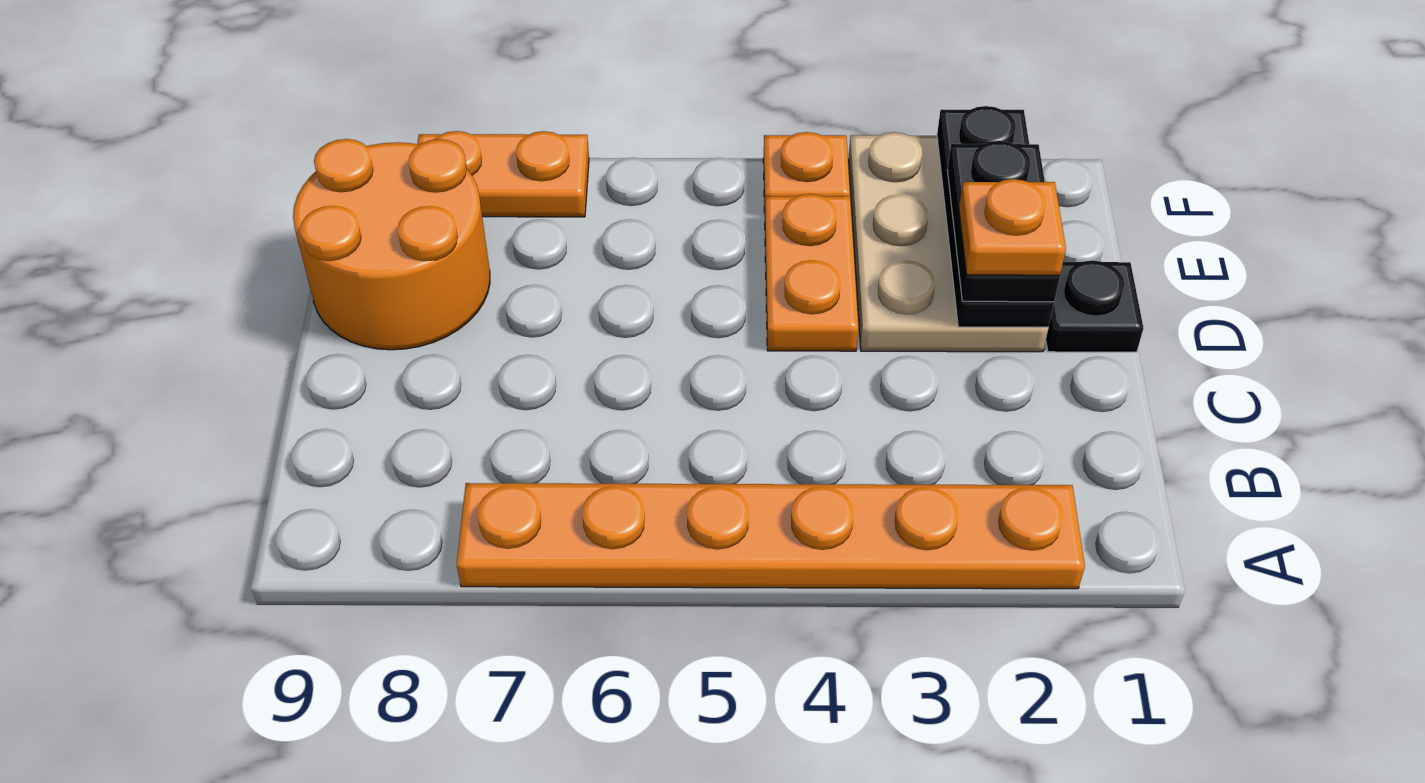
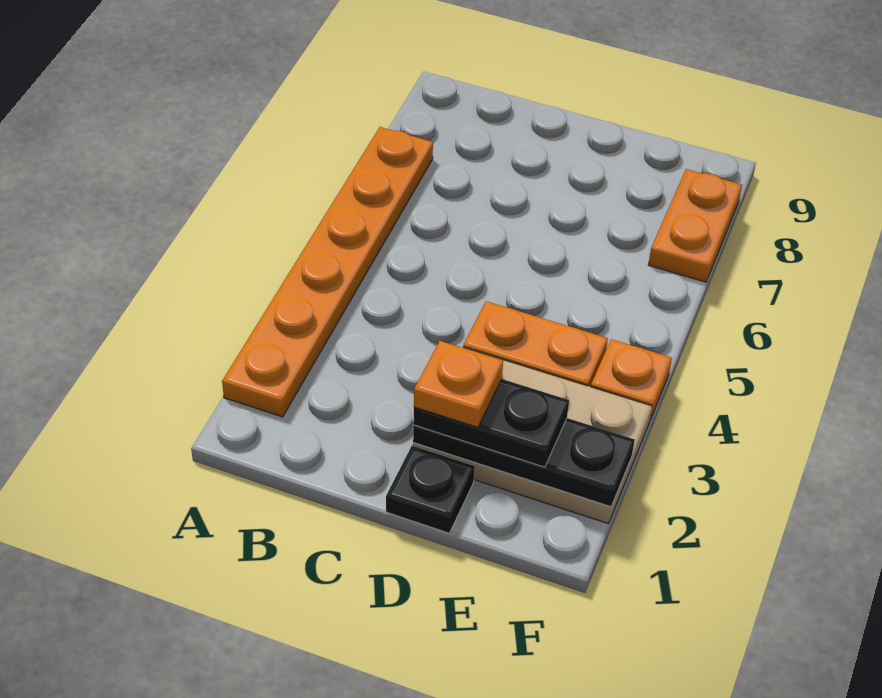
orange round brick D8:E9 level 1 -> none

